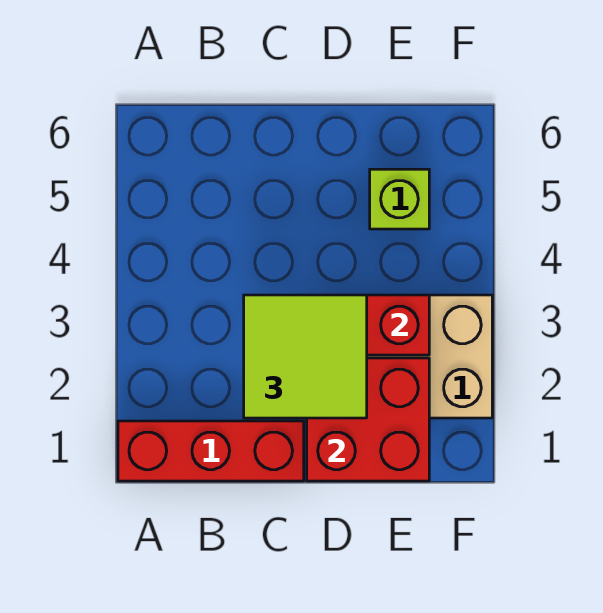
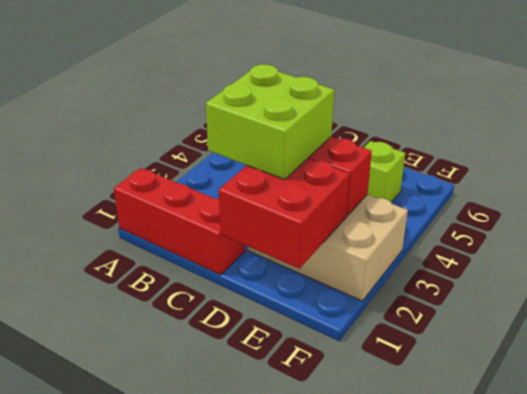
lime tile C2:D3 level 3 -> lime brick C2:D3 level 3

